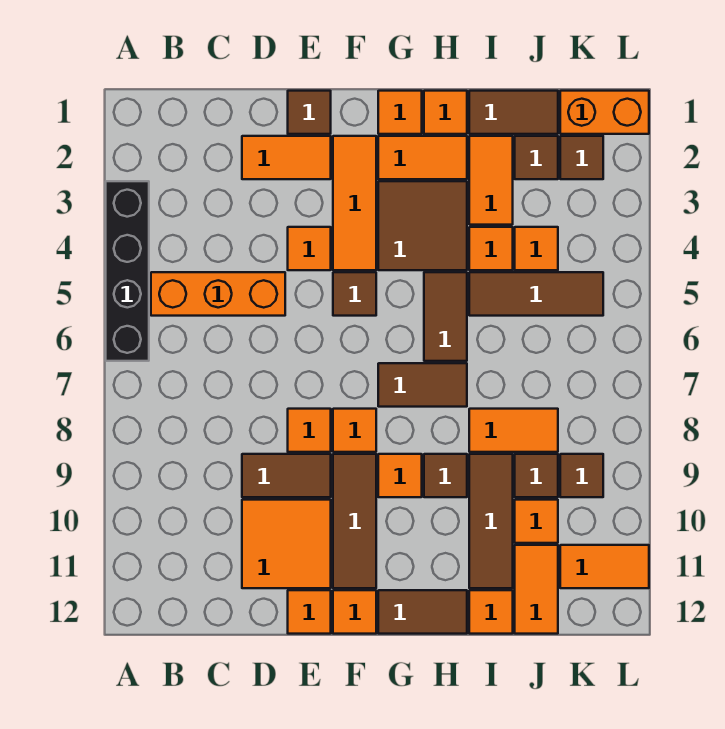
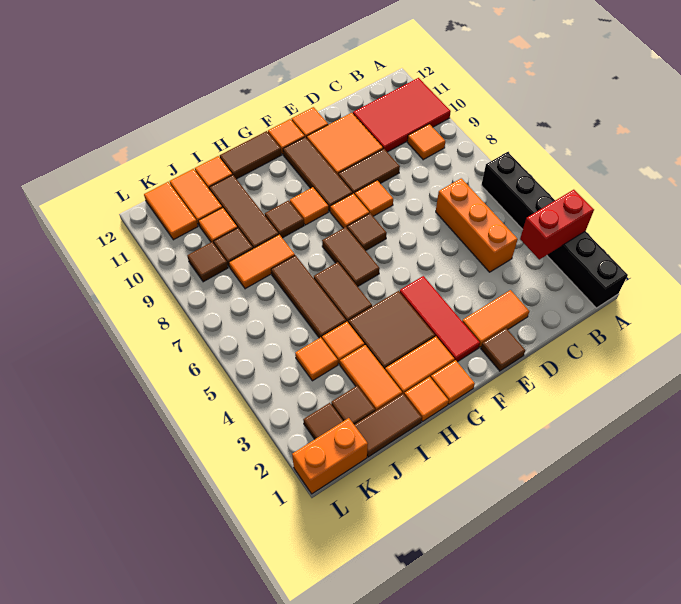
black brick A3:A6 level 1 -> black brick A1:A6 level 1
none -> red brick A3:B3 level 2
none -> red tile A10:C11 level 1
orange brick B5:D5 level 1 -> orange brick C4:C6 level 1
orange tile E4 level 1 -> orange tile B9 level 1
orange tile F2:F4 level 1 -> red tile F2:F4 level 1
brown tile F5 level 1 -> brown tile F7 level 1
brown tile G7:H7 level 1 -> brown tile G6:G7 level 1
brown tile I5:K5 level 1 -> brown tile I5:I7 level 1
orange tile K11:L11 level 1 -> orange tile K11:K12 level 1

